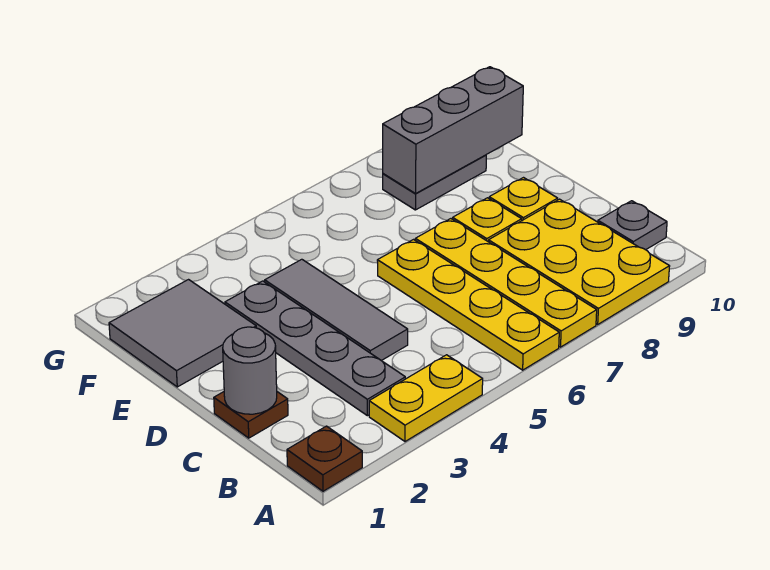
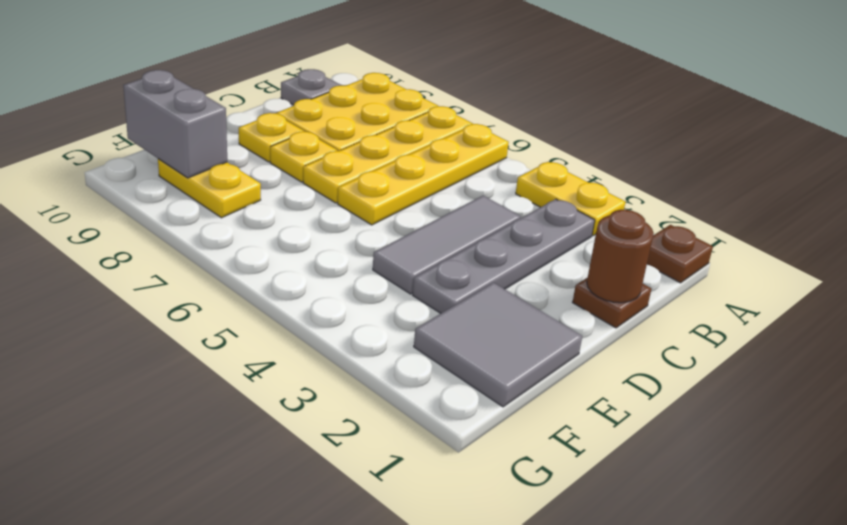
grey round brick C1 level 2 -> brown round brick C1 level 2
grey plate F8:F9 level 1 -> yellow plate F8:F9 level 1
grey brick F8:F10 level 2 -> grey brick F9:F10 level 2

